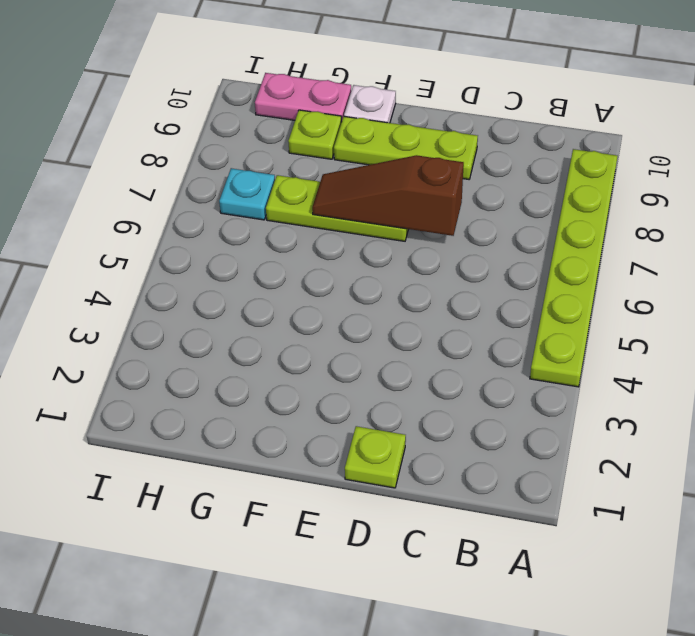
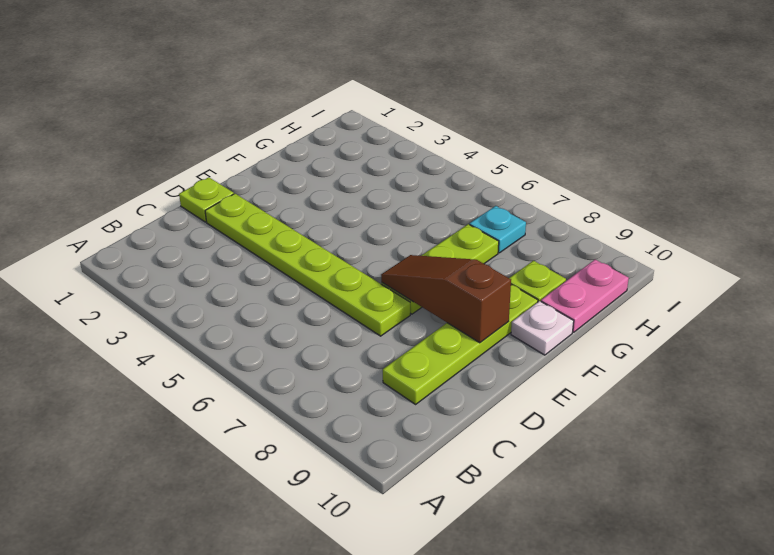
lime plate A4:A9 level 1 -> lime plate D2:D7 level 1
brown slope D7:F7 level 2 top D -> brown slope E7:E9 level 2 top 9
lime plate D9:F9 level 1 -> lime plate C9:F9 level 1

